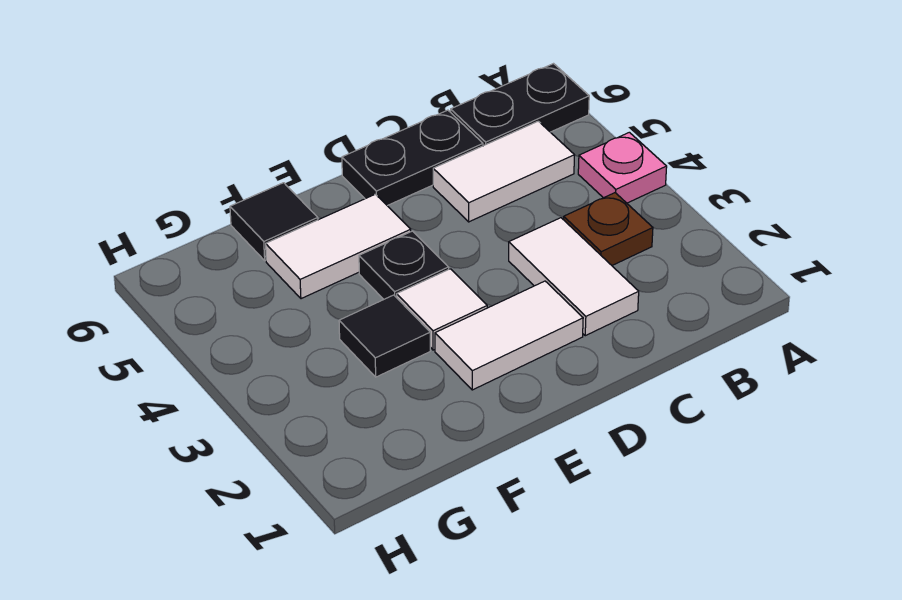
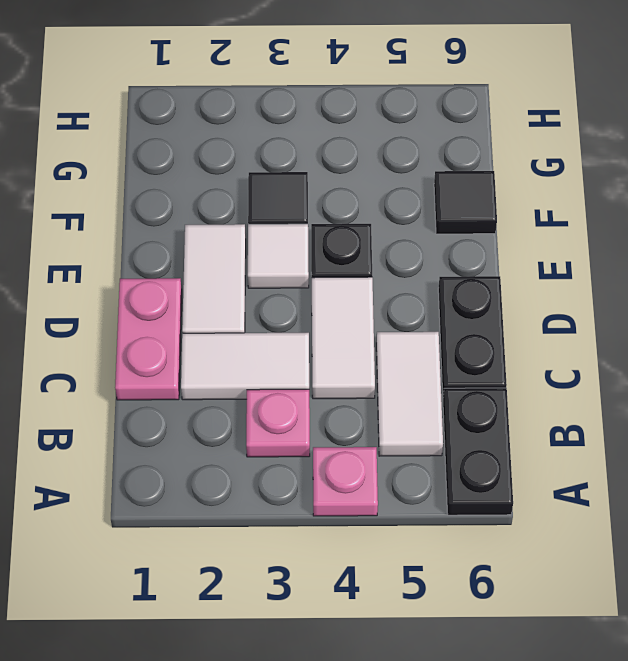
brown plate B3 level 1 -> pink plate B3 level 1
none -> pink plate C1:D1 level 1
white tile E5:F5 level 1 -> white tile C4:D4 level 1

